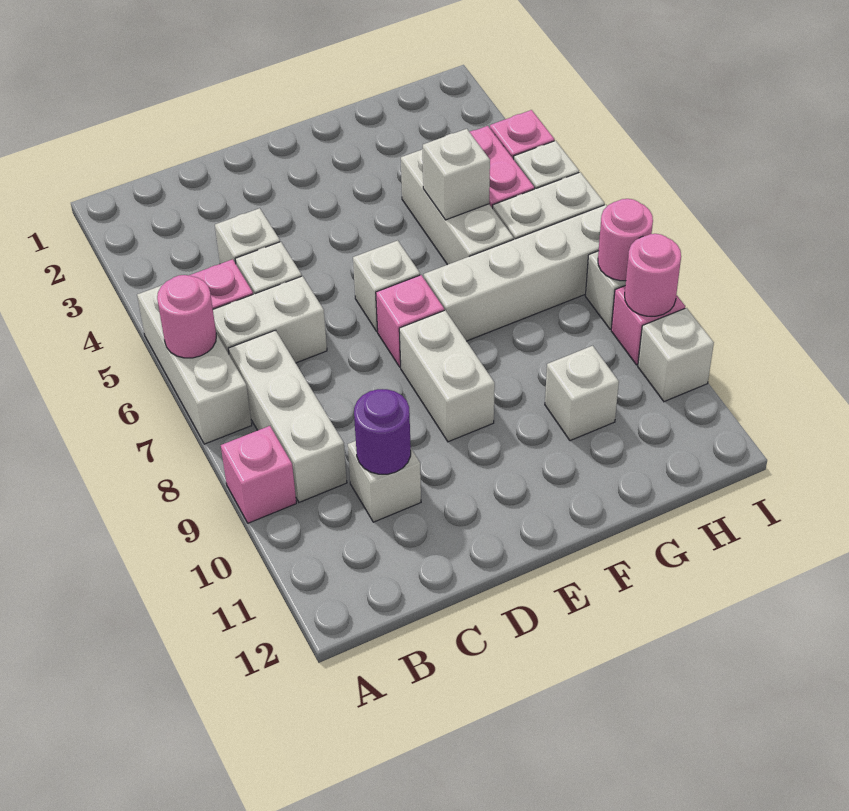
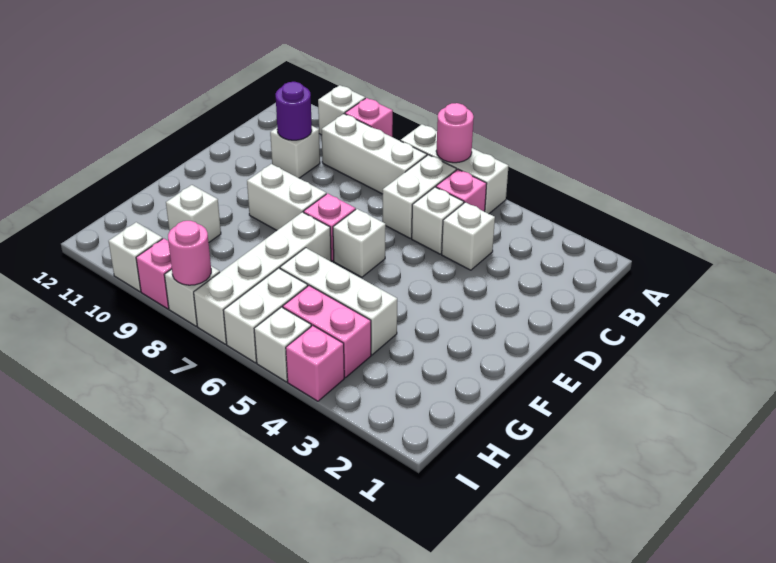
white brick G5 level 2 -> white brick A10 level 1
pink round brick I9 level 2 -> none

